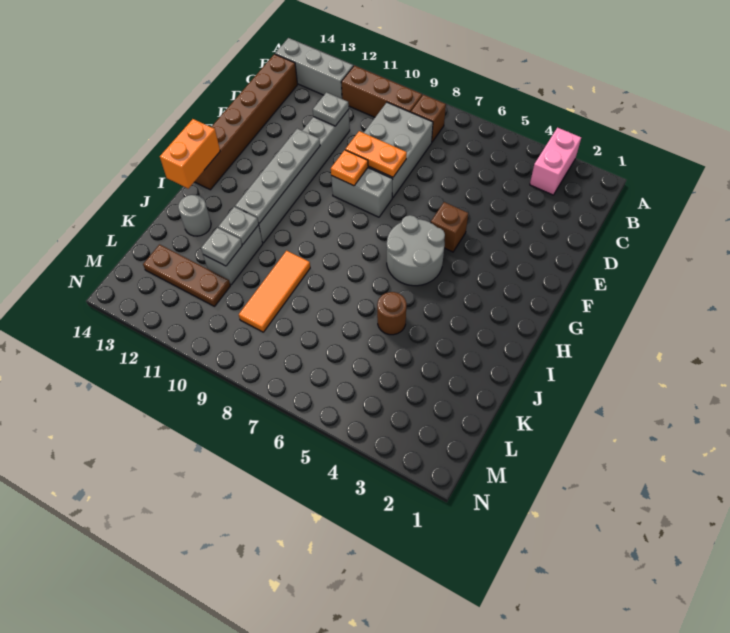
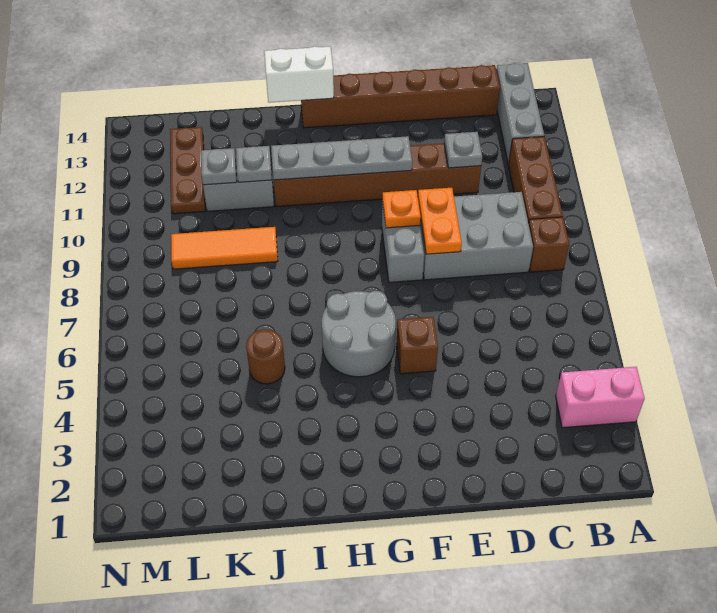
grey brick D11:I11 level 1 -> brown brick D11:I11 level 1
orange brick H14:I14 level 2 -> white brick H14:I14 level 2
grey round brick J13 level 1 -> none

